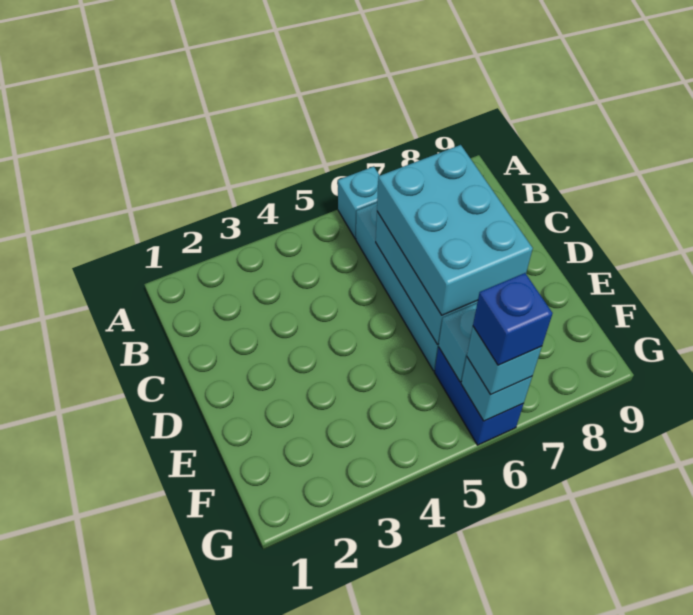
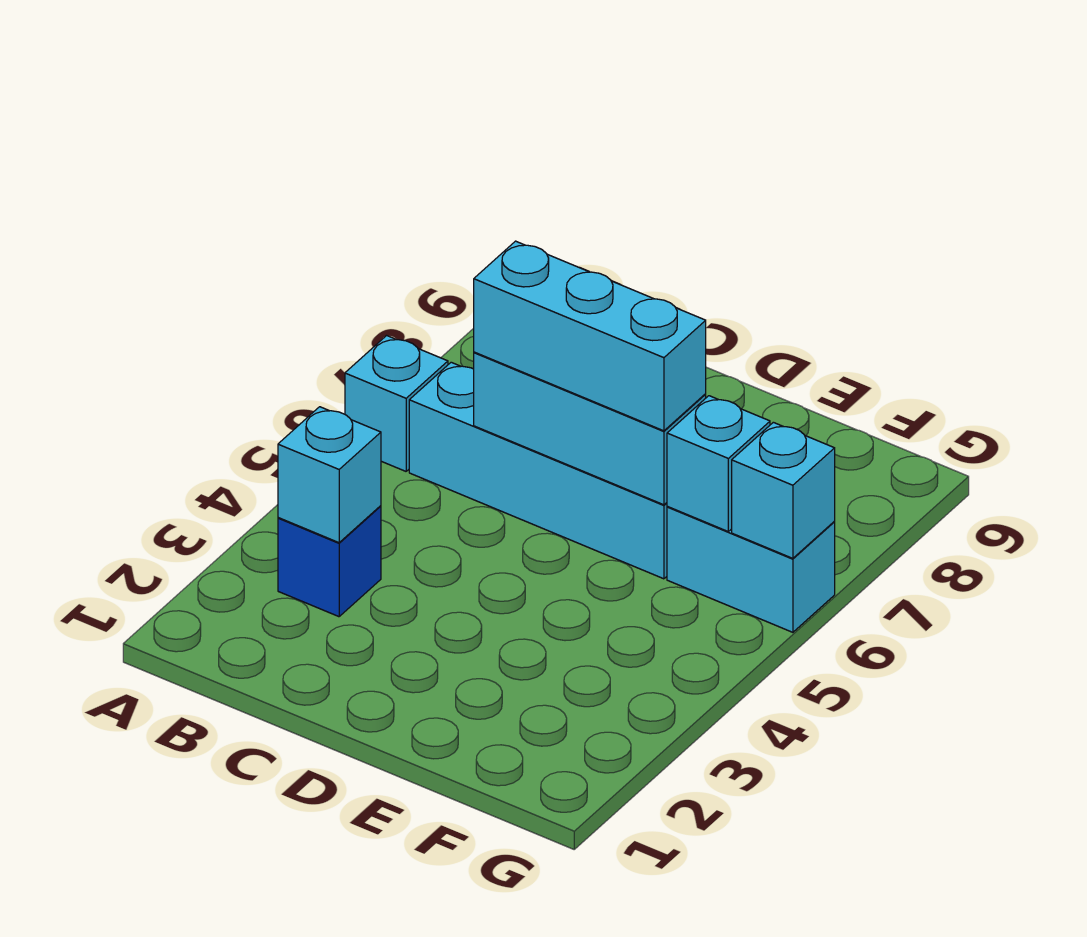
cyan brick C6:E7 level 3 -> cyan brick C6:E6 level 3
blue brick F6:G6 level 1 -> cyan brick F6:G6 level 1
cyan brick G6 level 3 -> cyan brick B3 level 2
blue brick G6 level 4 -> blue brick B3 level 1

